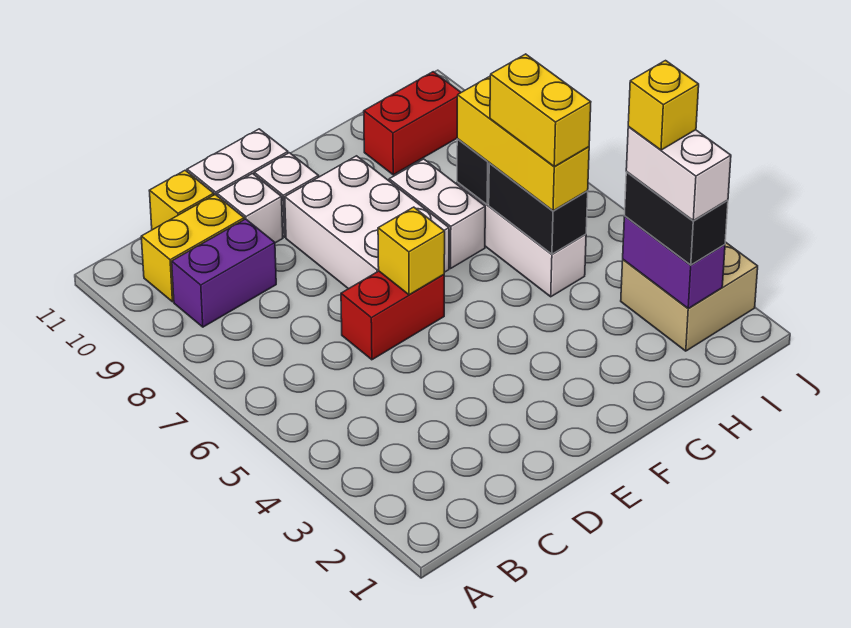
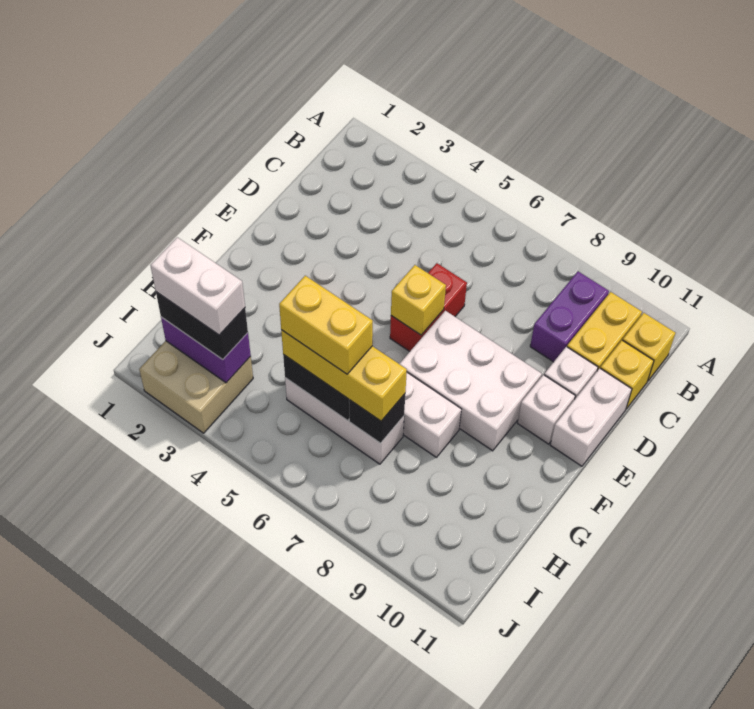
red brick H10:I10 level 1 -> none
yellow brick I3 level 5 -> yellow brick B11 level 1

